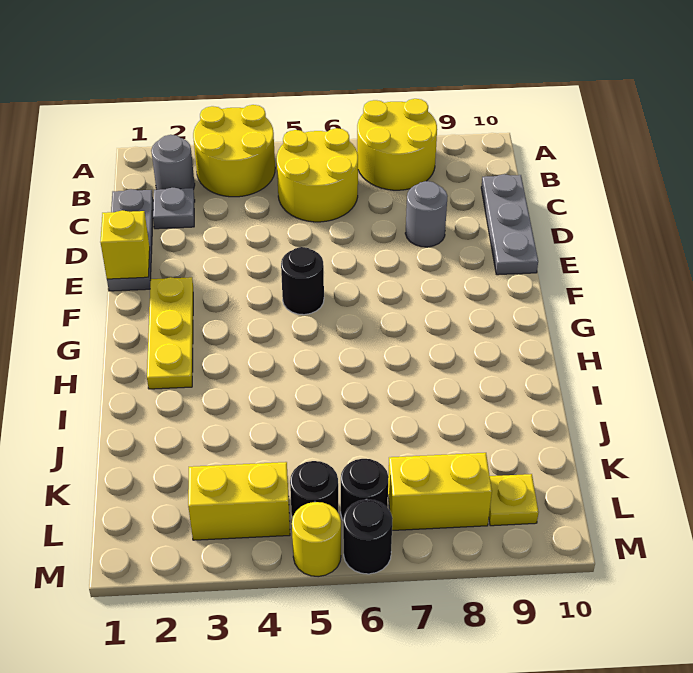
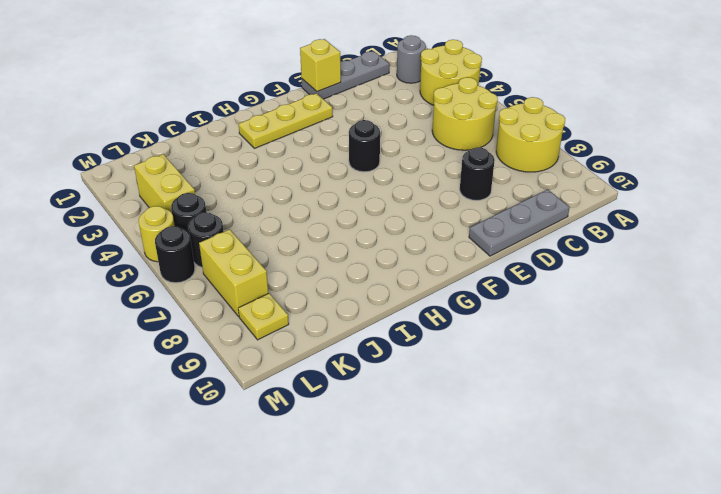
grey plate C2 level 1 -> none
grey round brick D8 level 1 -> black round brick D8 level 1

